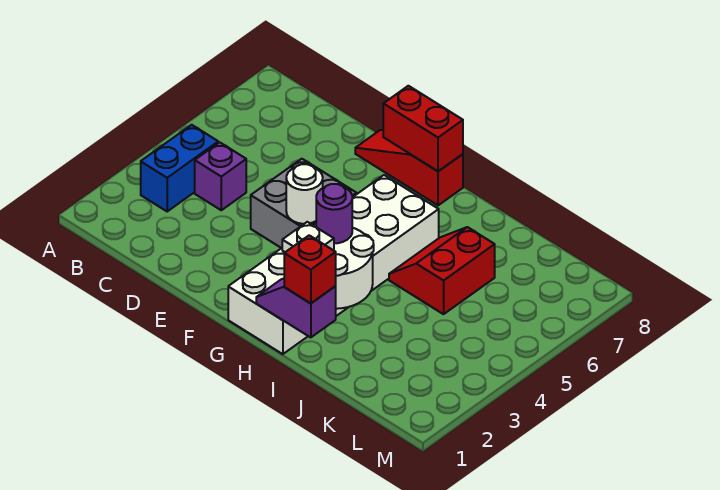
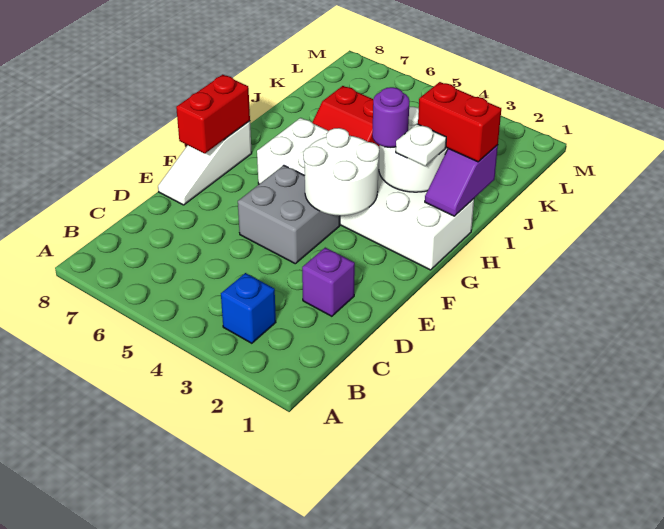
blue brick B3:B4 level 1 -> blue brick B3 level 1
purple brick C4 level 1 -> purple brick D2 level 1
red slope E8:G8 level 1 top G -> white slope E8:G8 level 1 top G
white round brick F4 level 2 -> white round brick F3:G4 level 2
red brick I1 level 3 -> red brick I1:I2 level 3

